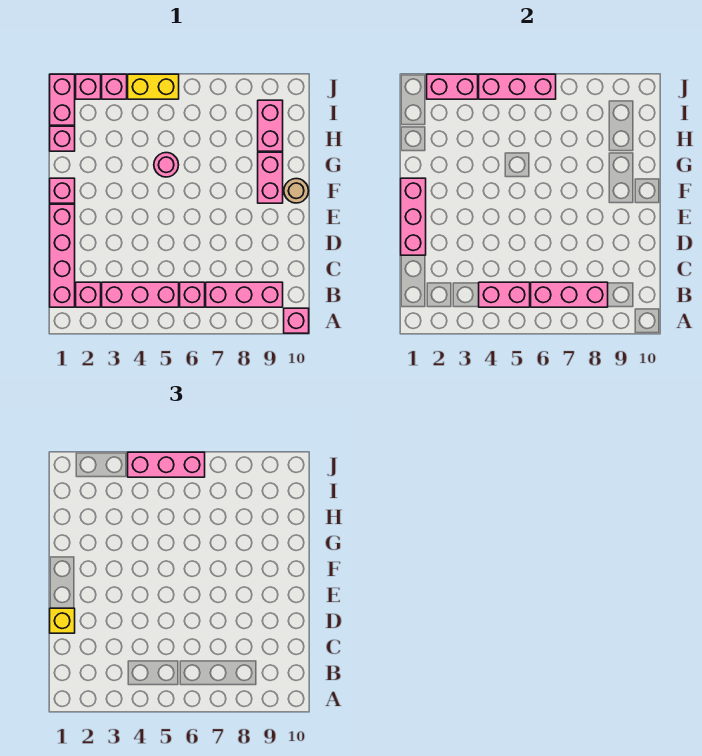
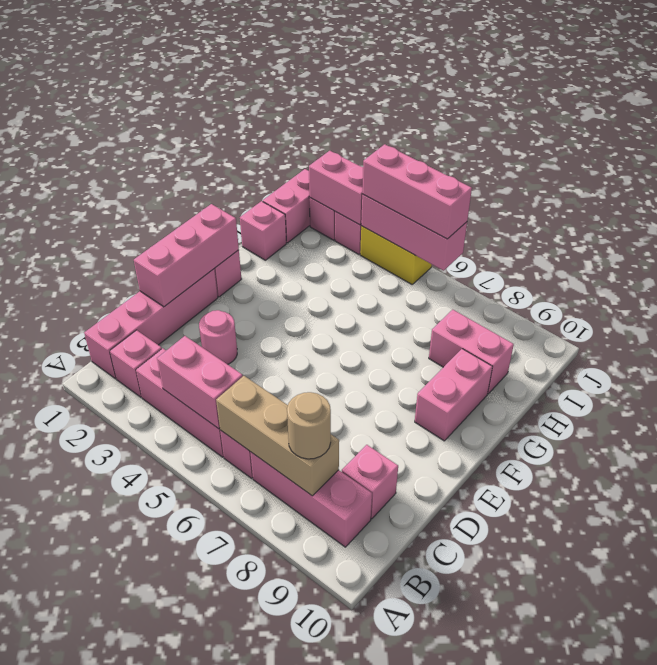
pink brick A10 level 1 -> pink brick C9 level 1
pink brick B6:B8 level 2 -> tan brick B6:B8 level 2
yellow brick D1 level 3 -> none
tan round brick F10 level 1 -> tan round brick B8 level 3
pink round brick G5 level 1 -> pink round brick D3 level 1
pink brick H9:I9 level 1 -> pink brick H8:H9 level 1

